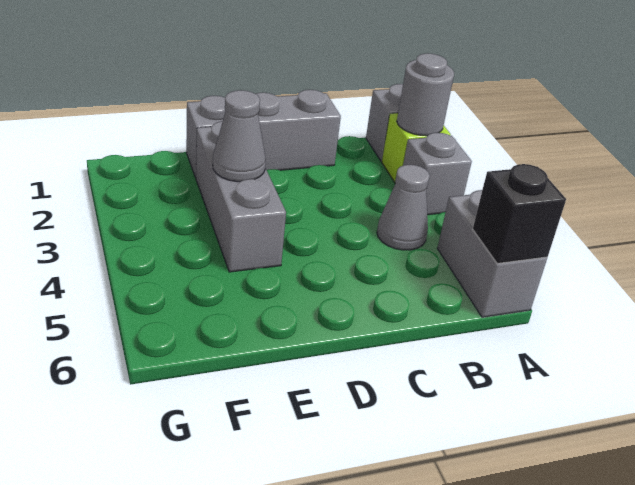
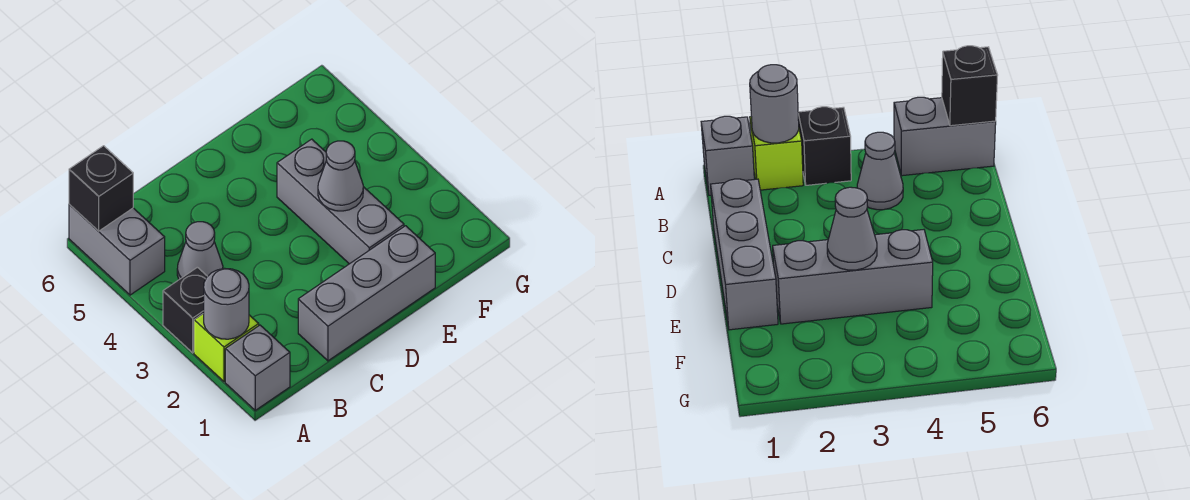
grey brick A3 level 1 -> black brick A3 level 1

